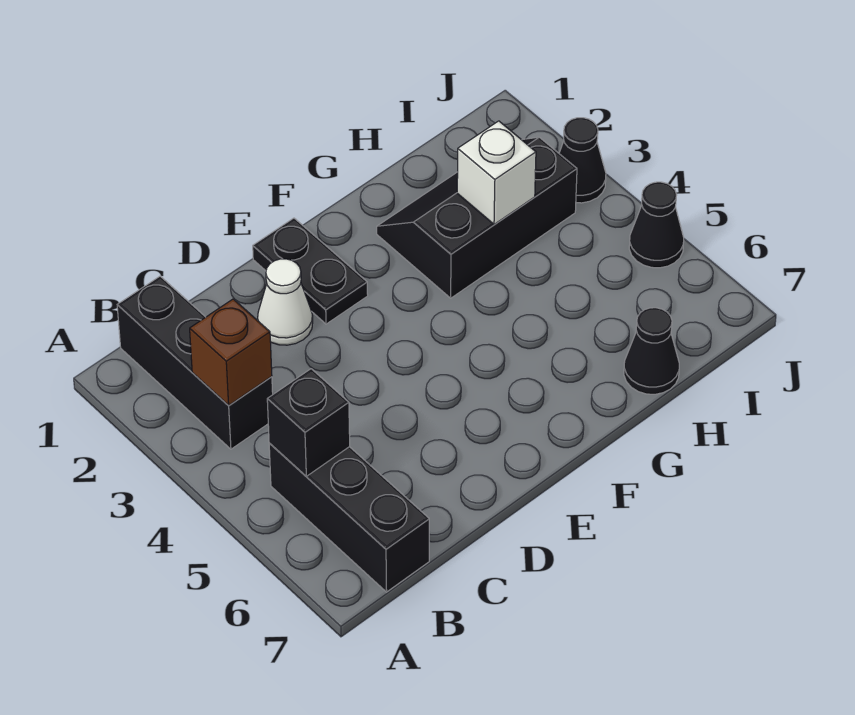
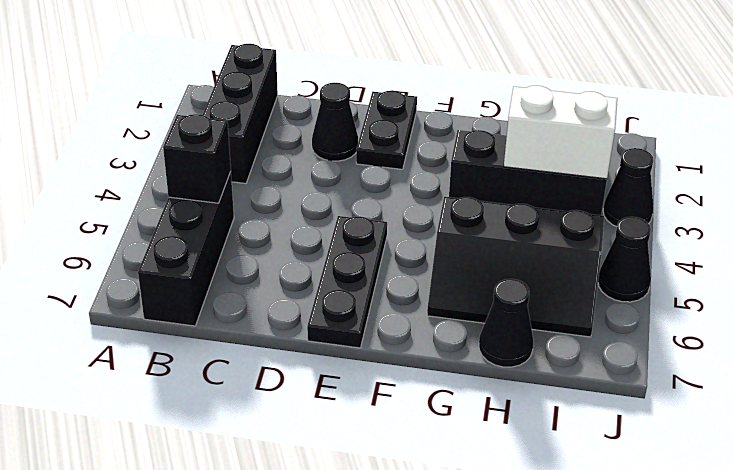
brown brick B3 level 2 -> none
white cone D2 level 1 -> black cone D2 level 1
none -> black plate E5:E7 level 1
none -> black slope G5:I6 level 1 top 5
white brick H3 level 2 -> white brick H3:I3 level 2

